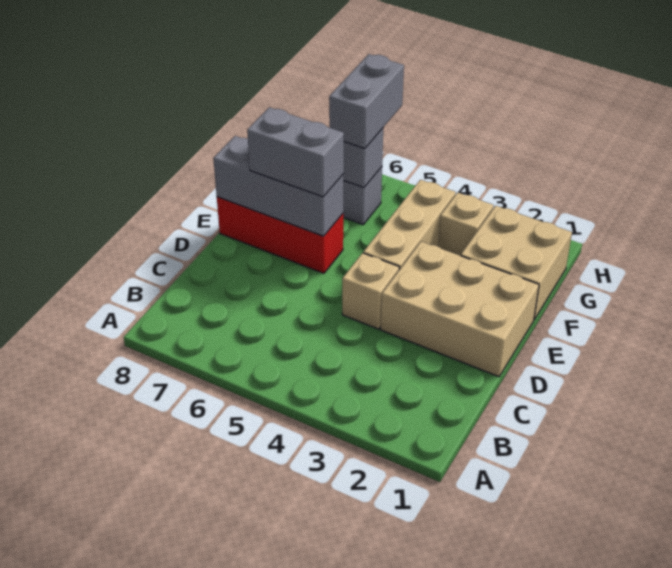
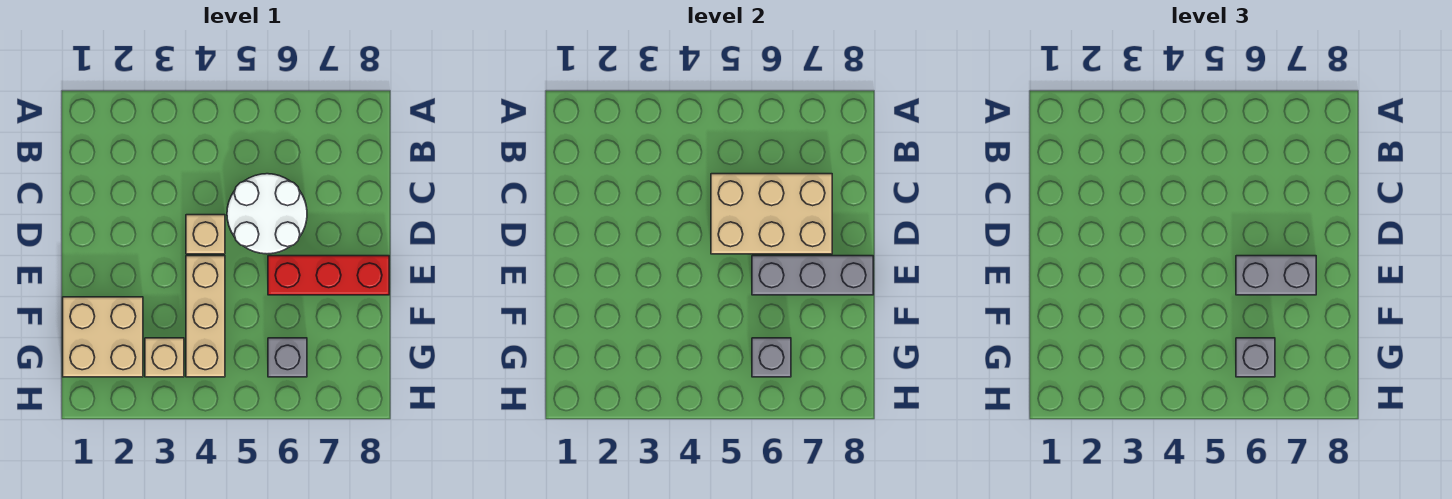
none -> white round brick C5:D6 level 1
tan brick D1:E3 level 1 -> tan brick C5:D7 level 2
grey brick G6:H6 level 3 -> grey brick G6 level 3

